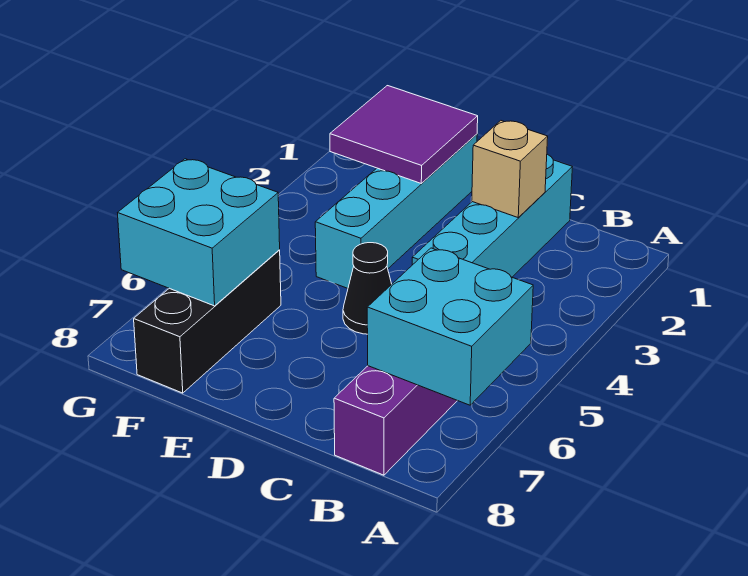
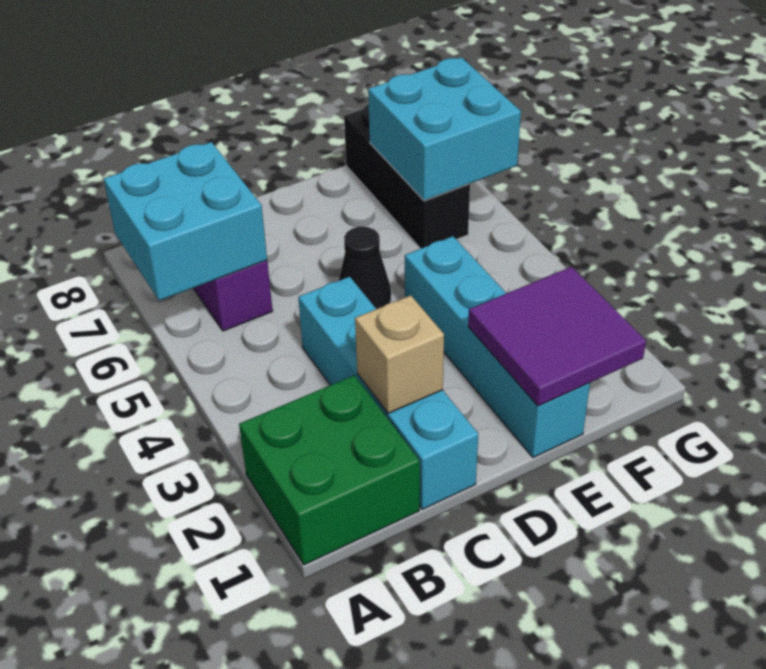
none -> green brick A1:B2 level 1

